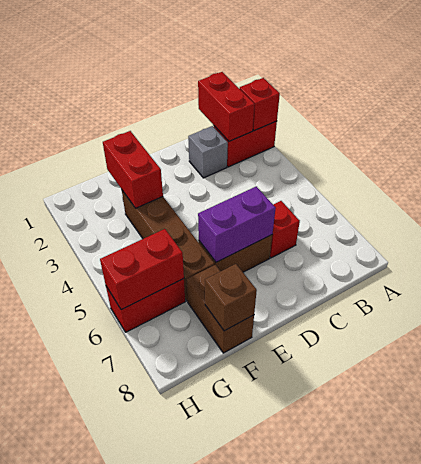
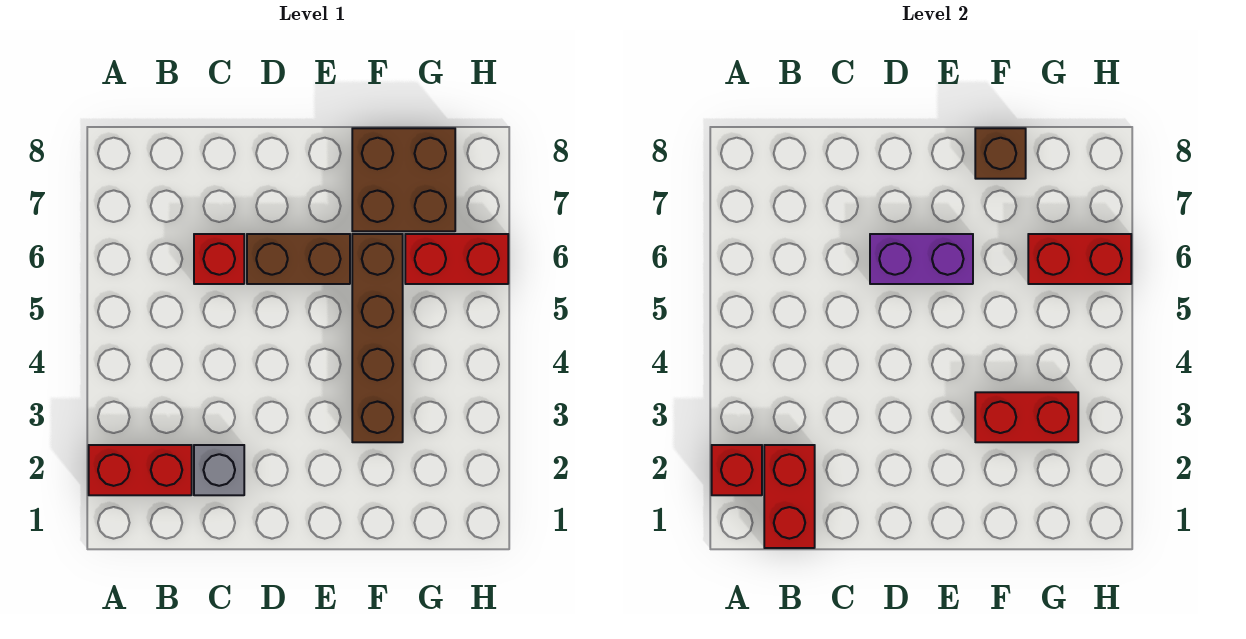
red brick F2:F3 level 2 -> red brick F3:G3 level 2
brown brick F7:F8 level 1 -> brown brick F7:G8 level 1

